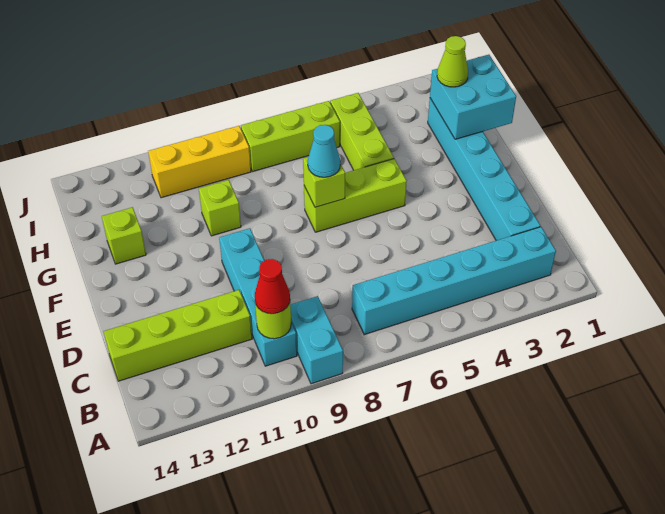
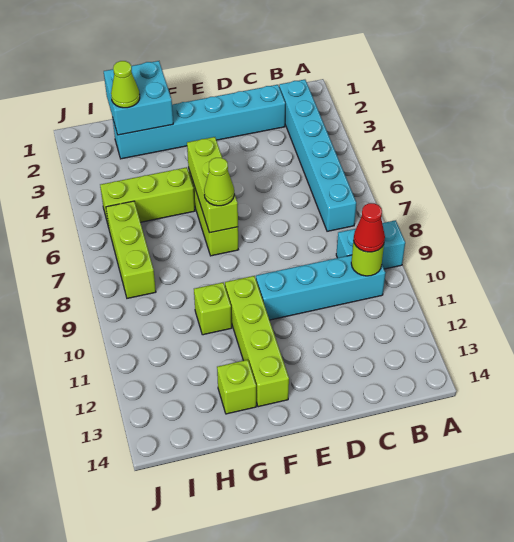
lime brick C11:C14 level 1 -> lime brick F10:F13 level 1
lime brick F7 level 2 -> lime brick F5:F7 level 2
cyan cone F7 level 3 -> lime cone F7 level 3
yellow brick I9:I11 level 1 -> none

